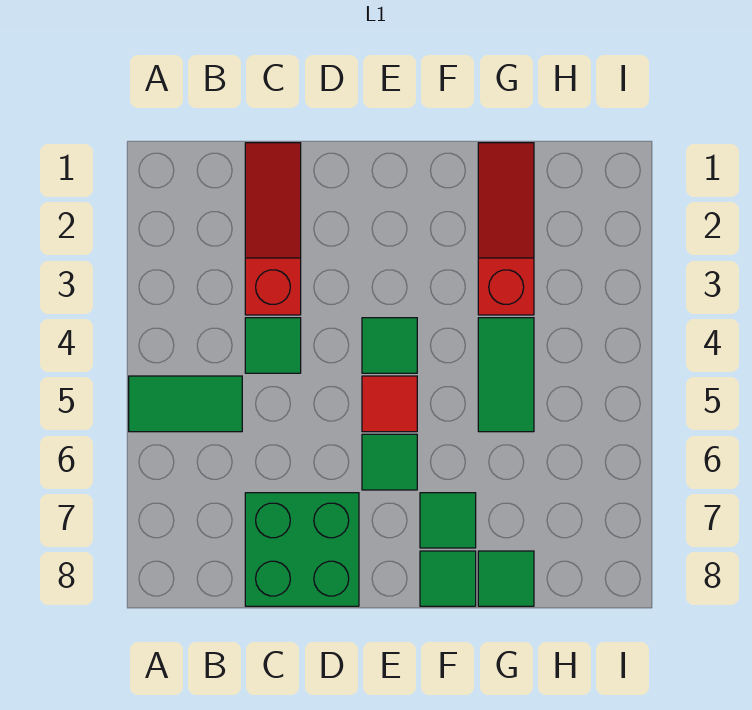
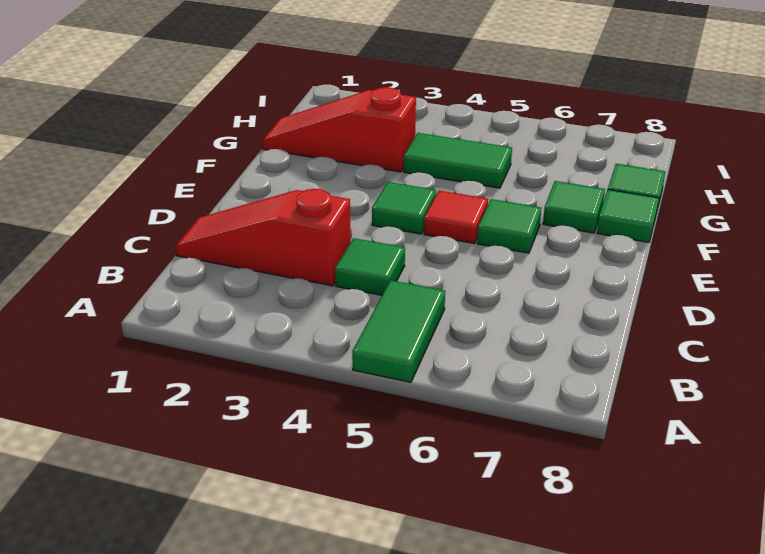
green brick C7:D8 level 1 -> none

